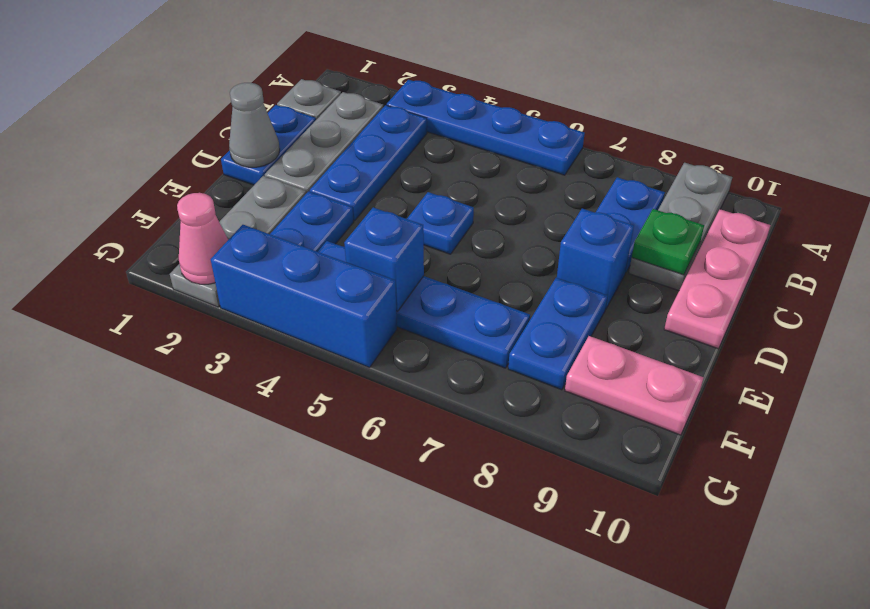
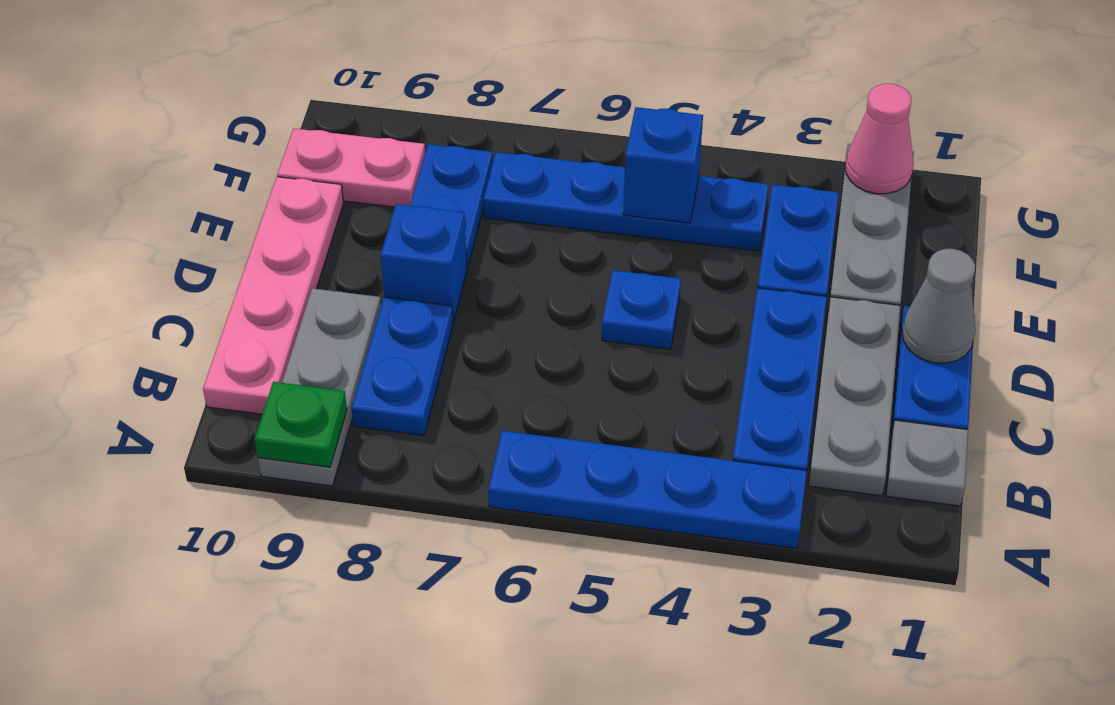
pink plate B10:D10 level 1 -> pink plate B10:E10 level 1
green plate C9 level 2 -> green plate A9 level 2
blue brick G3:G5 level 1 -> none

